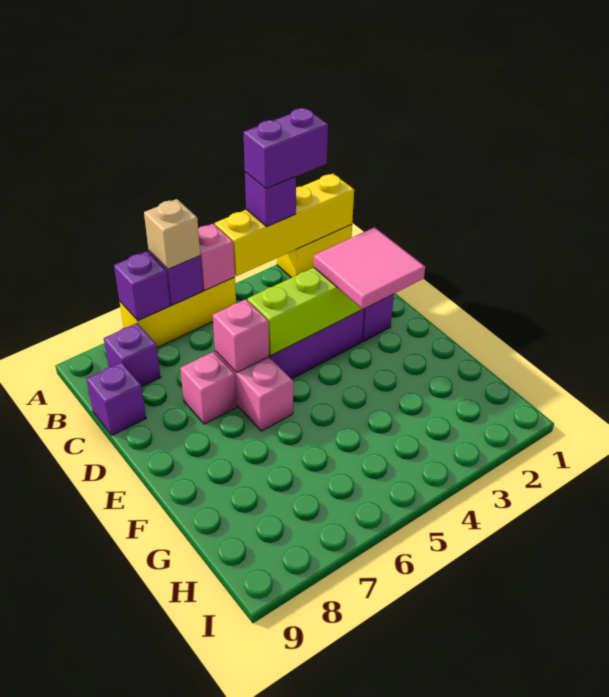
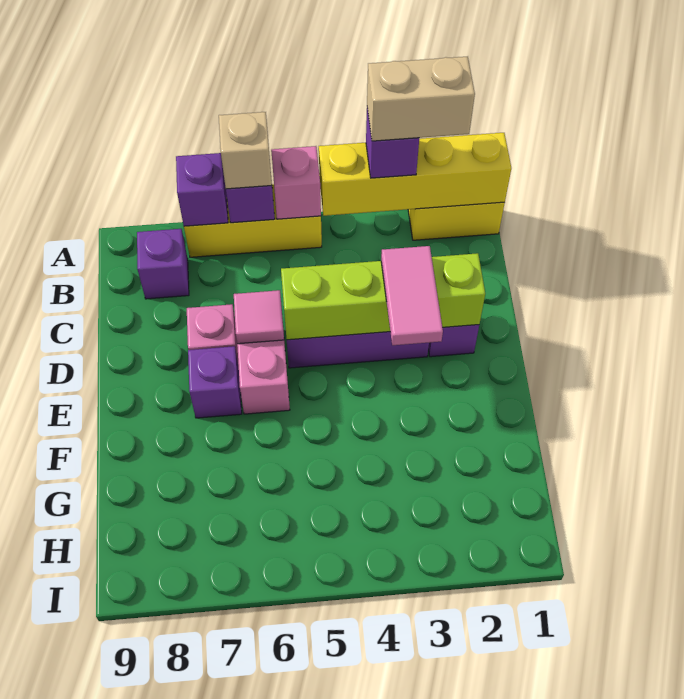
purple brick A2:A3 level 4 -> tan brick A2:A3 level 4
purple brick C9 level 1 -> purple brick E7 level 1
pink tile D2:E3 level 3 -> pink tile D3:E3 level 3
pink brick D6 level 2 -> pink tile D6 level 2

